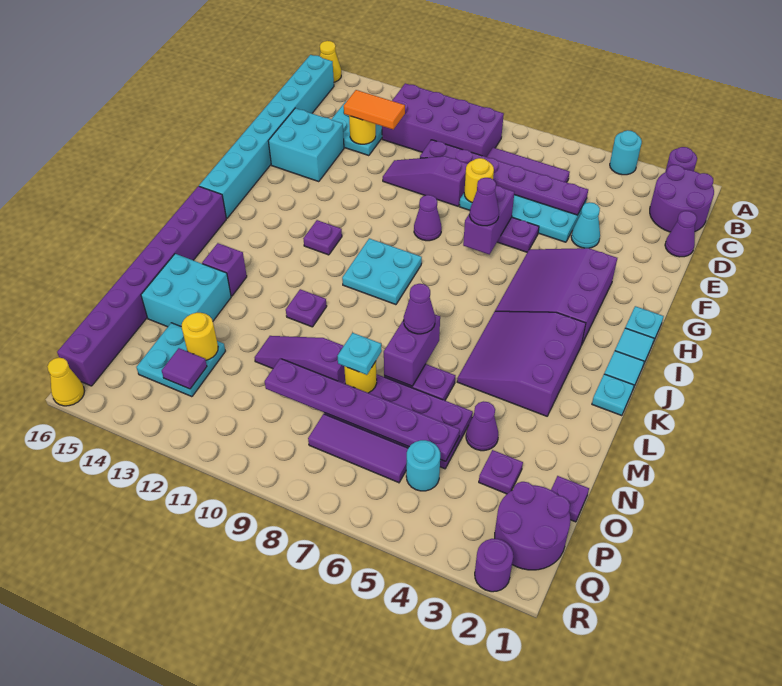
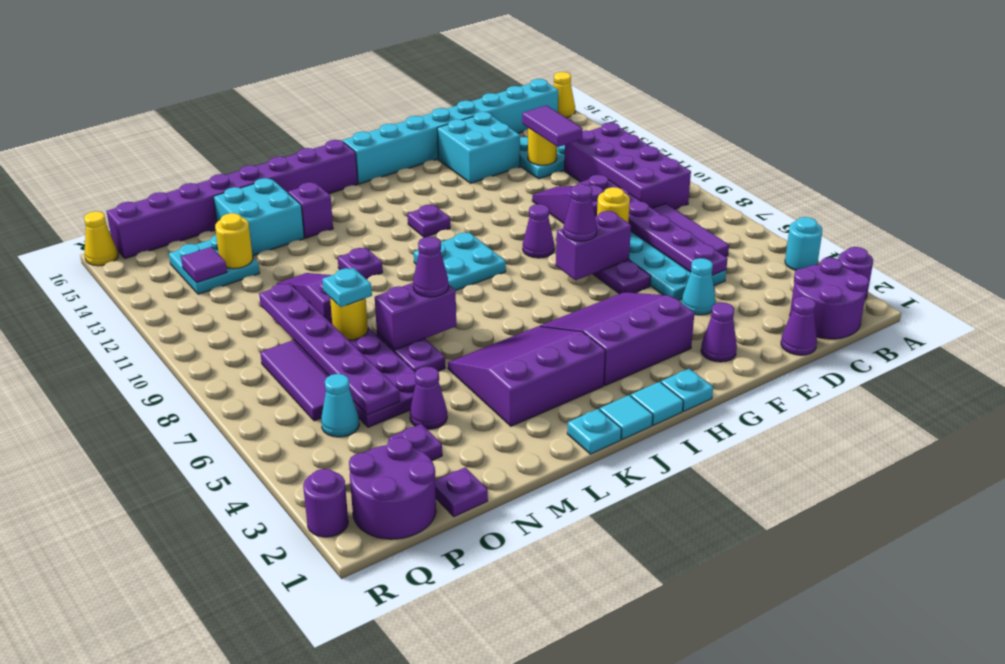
orange tile D12:D13 level 3 -> purple tile D12:D13 level 3
none -> purple cone F2 level 1
cyan round brick P5 level 1 -> cyan cone P5 level 1

